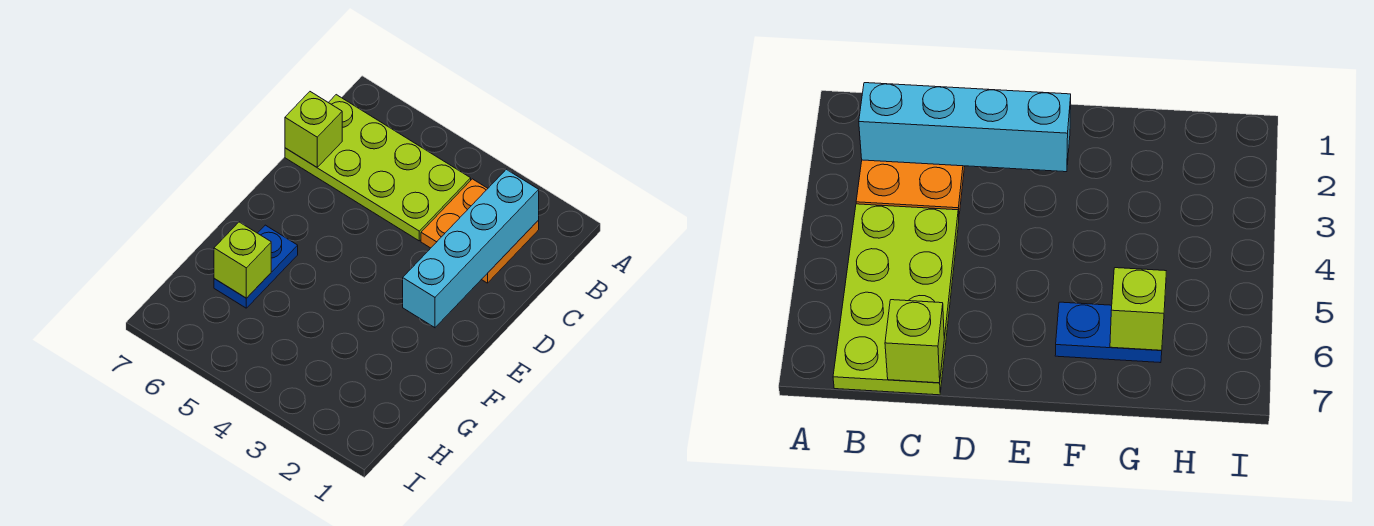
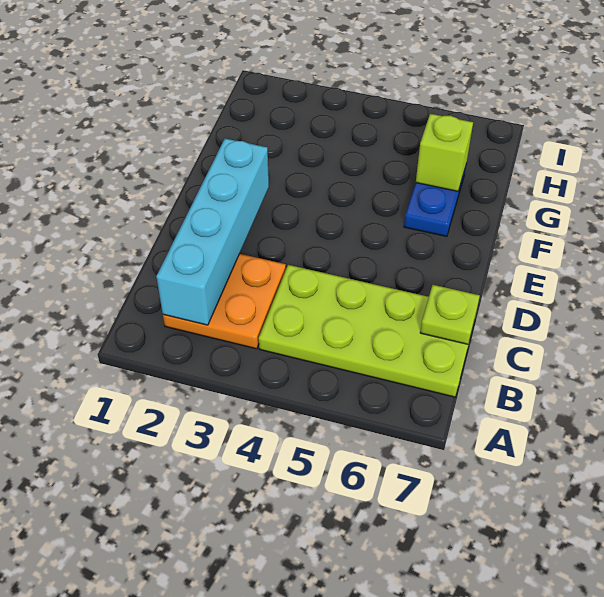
lime brick C7 level 2 -> lime plate C7 level 2

